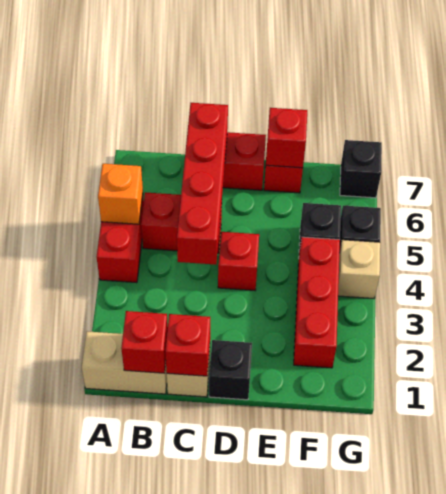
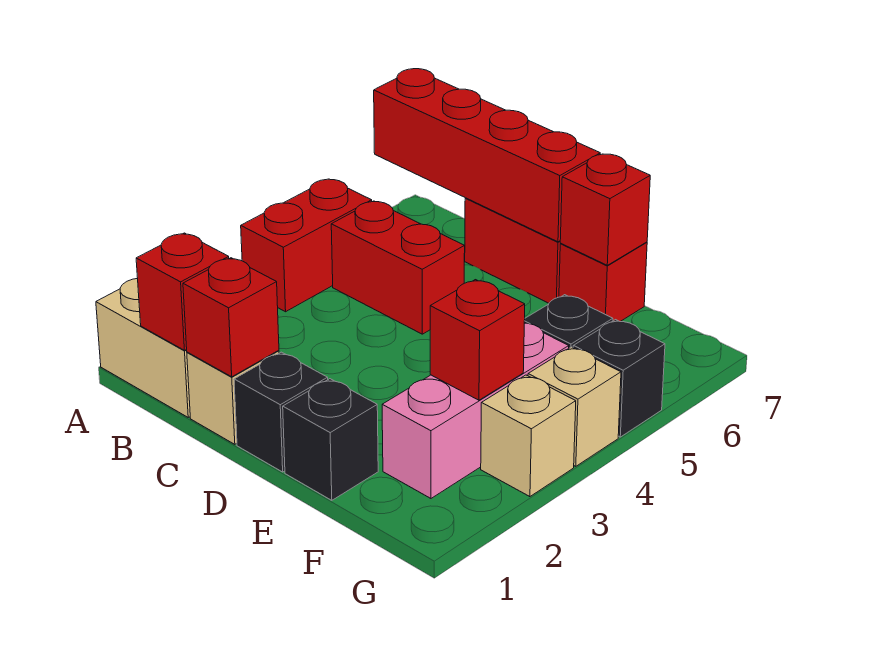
orange brick A5 level 2 -> none
red brick C4:C7 level 2 -> red brick A7:D7 level 2
red brick D4 level 1 -> red brick F3 level 2
red brick F2:F4 level 1 -> pink brick F2:F4 level 1
none -> tan brick G3 level 1
black brick G7 level 1 -> black brick E1 level 1

